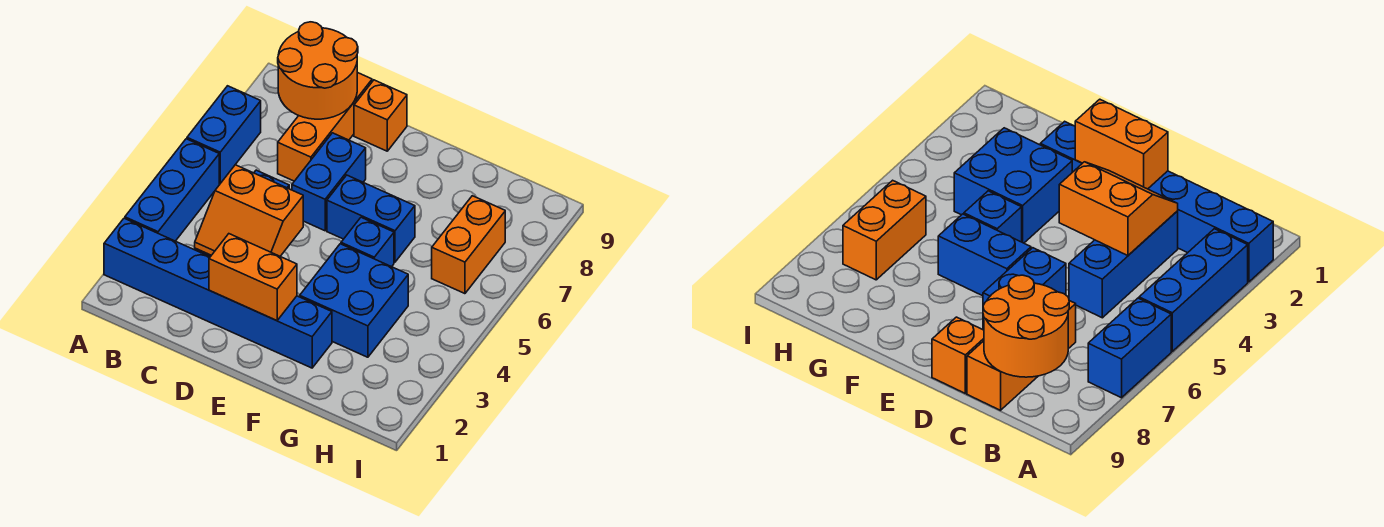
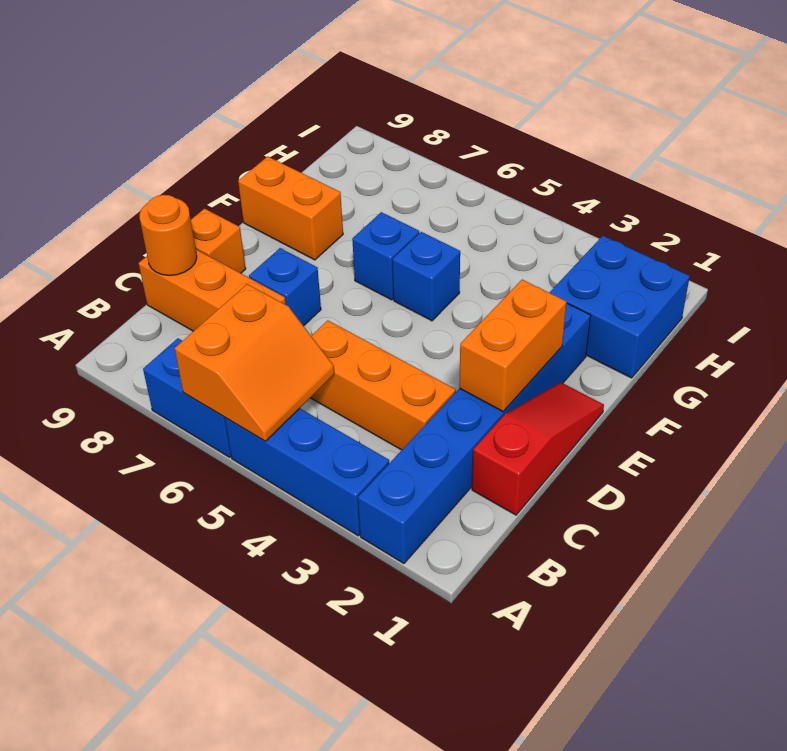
orange round brick B8:C9 level 2 -> orange round brick C9 level 2
none -> red slope C1:E1 level 1 top C
blue brick C3:C5 level 1 -> orange brick C3:C5 level 1
orange slope C3:D4 level 2 top 4 -> orange slope A5:B6 level 2 top 6
blue brick D6:D7 level 1 -> blue brick D7 level 1
blue brick E6:F6 level 1 -> blue brick F6 level 1
blue brick F3:G4 level 1 -> blue brick G1:H2 level 1
orange brick H6:H7 level 1 -> orange brick F8:F9 level 1

